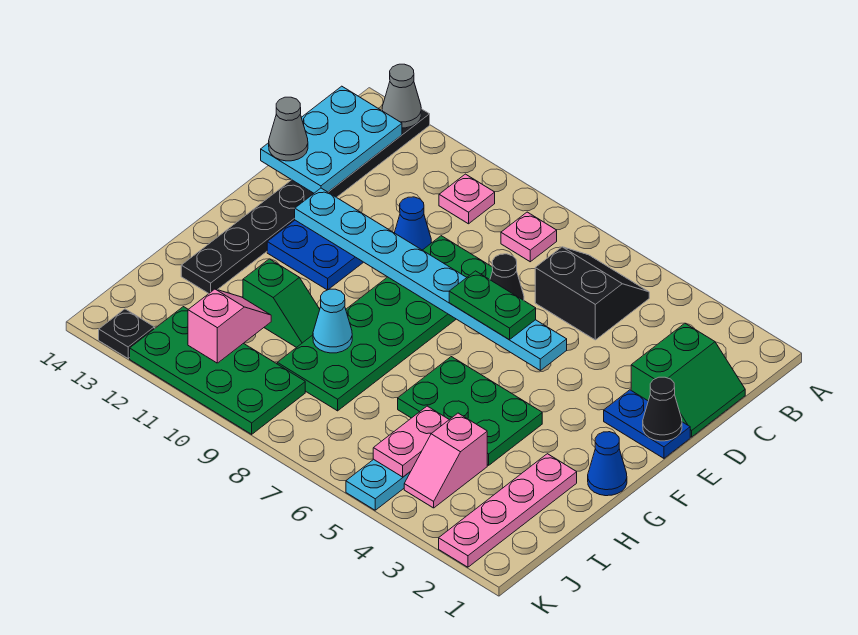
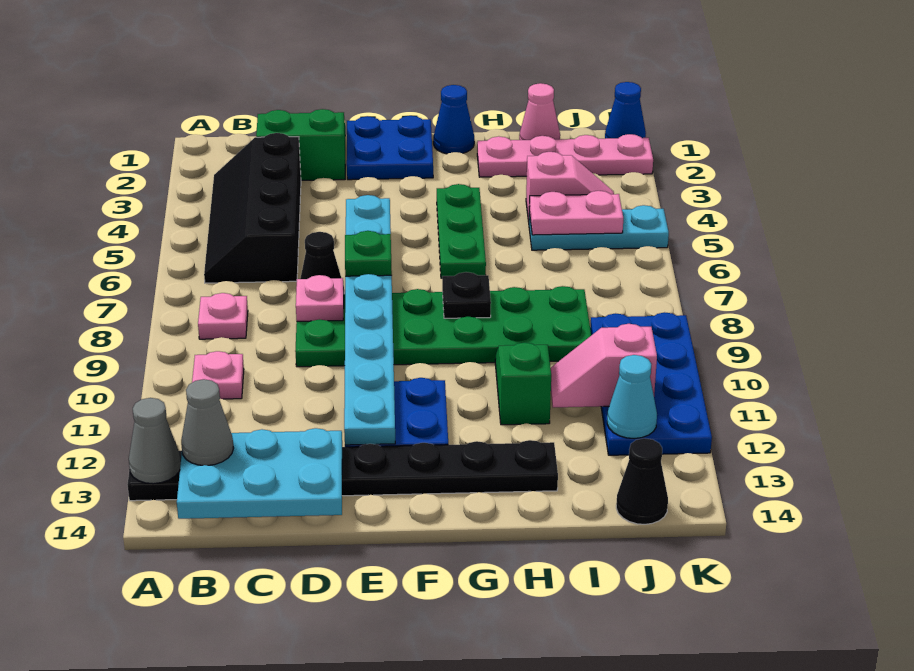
black slope B5:C6 level 1 top C -> black slope B3:C6 level 1 top C
none -> pink plate D8 level 2
blue cone D10 level 1 -> blue cone K1 level 1
grey cone D14 level 3 -> grey cone B13 level 3
blue plate E1:E2 level 1 -> blue plate E1:F2 level 1
black cone E1 level 2 -> black cone J14 level 1
green plate E6:E7 level 3 -> green plate E7 level 3
green plate G4:H6 level 1 -> green plate G4:G6 level 1
cyan cone H9 level 2 -> cyan cone J12 level 2
none -> pink cone I1 level 1
green plate J9:K12 level 1 -> blue plate J9:K12 level 1
black plate K13 level 1 -> black plate G8 level 2

